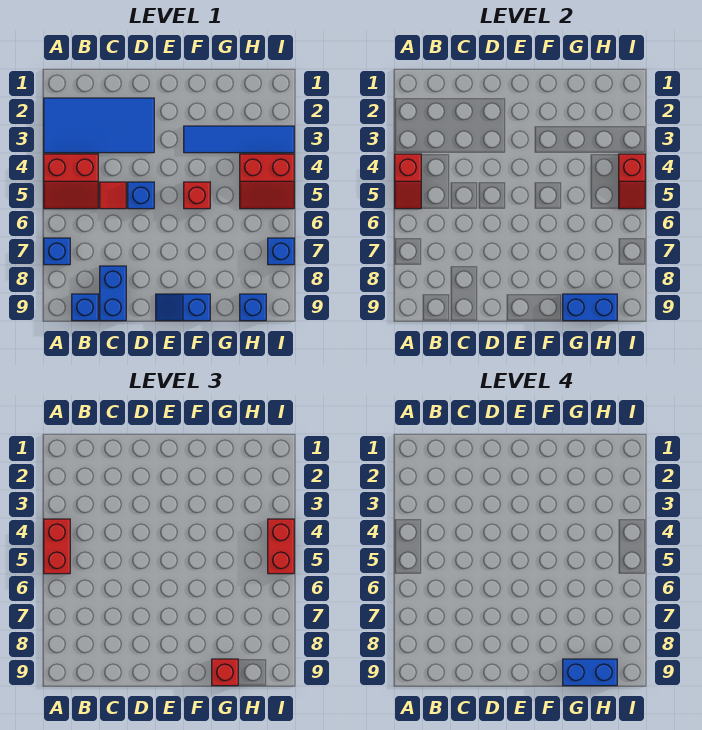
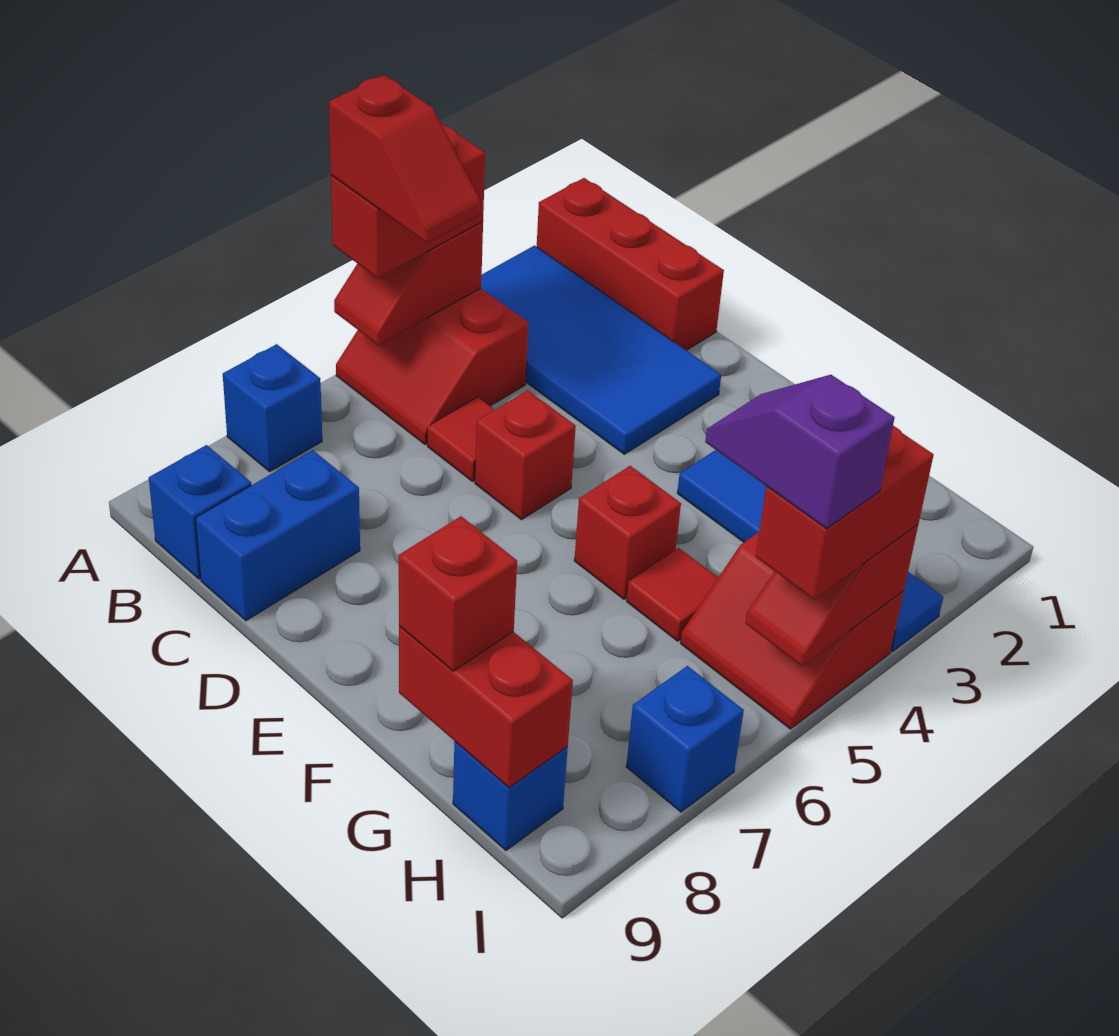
none -> red brick A1:C1 level 1
none -> red slope A5:B5 level 4 top A
blue brick D5 level 1 -> red brick D5 level 1
blue slope E9:F9 level 1 top F -> none
none -> red tile G5 level 1
blue brick G9:H9 level 2 -> red brick G9:H9 level 2
blue brick G9:H9 level 4 -> none
none -> purple slope H5:I5 level 4 top I

